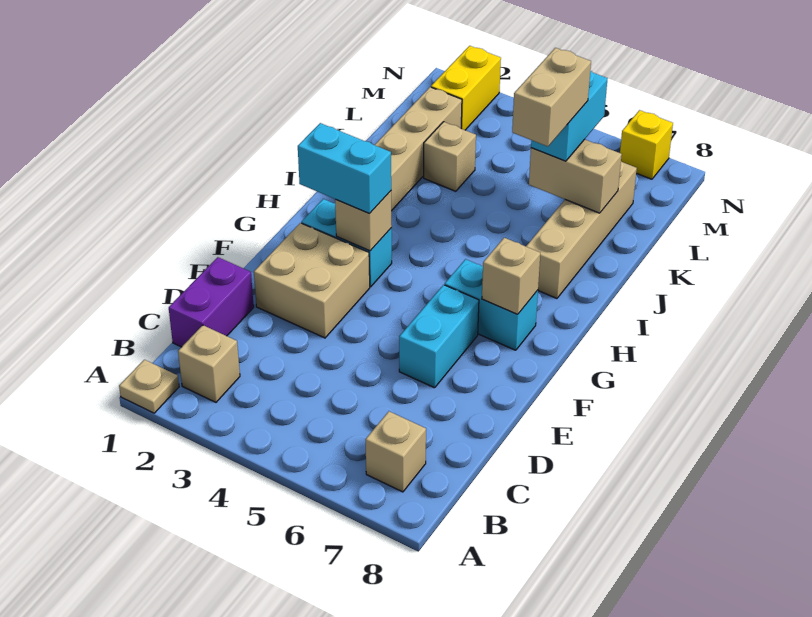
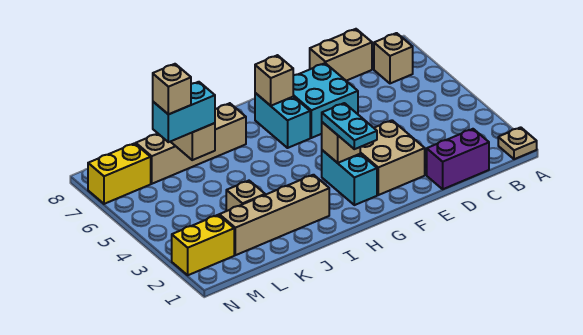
tan brick B2 level 1 -> tan brick L6 level 4
cyan brick E6:F6 level 1 -> cyan brick E6:F7 level 1
cyan brick G2:G3 level 3 -> cyan plate G2:G3 level 3
tan brick J6:K6 level 4 -> tan brick C8:D8 level 1
yellow brick N7 level 1 -> yellow brick M7:N7 level 1

